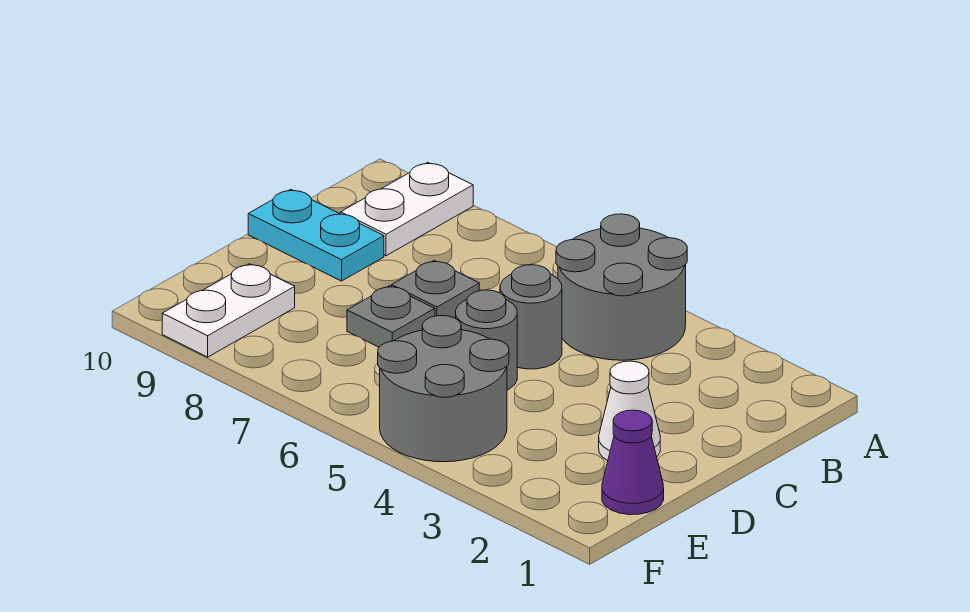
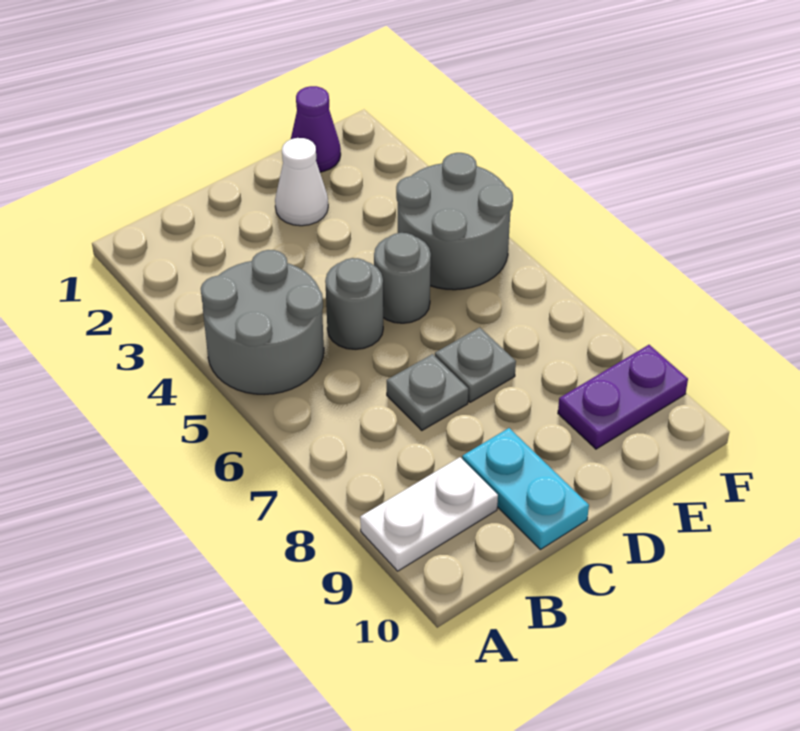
white plate E9:F9 level 1 -> purple plate E9:F9 level 1

